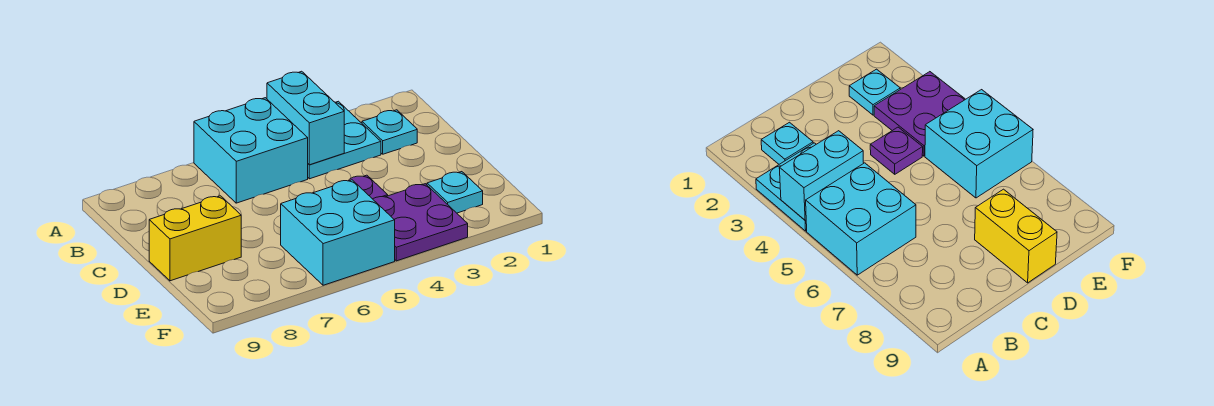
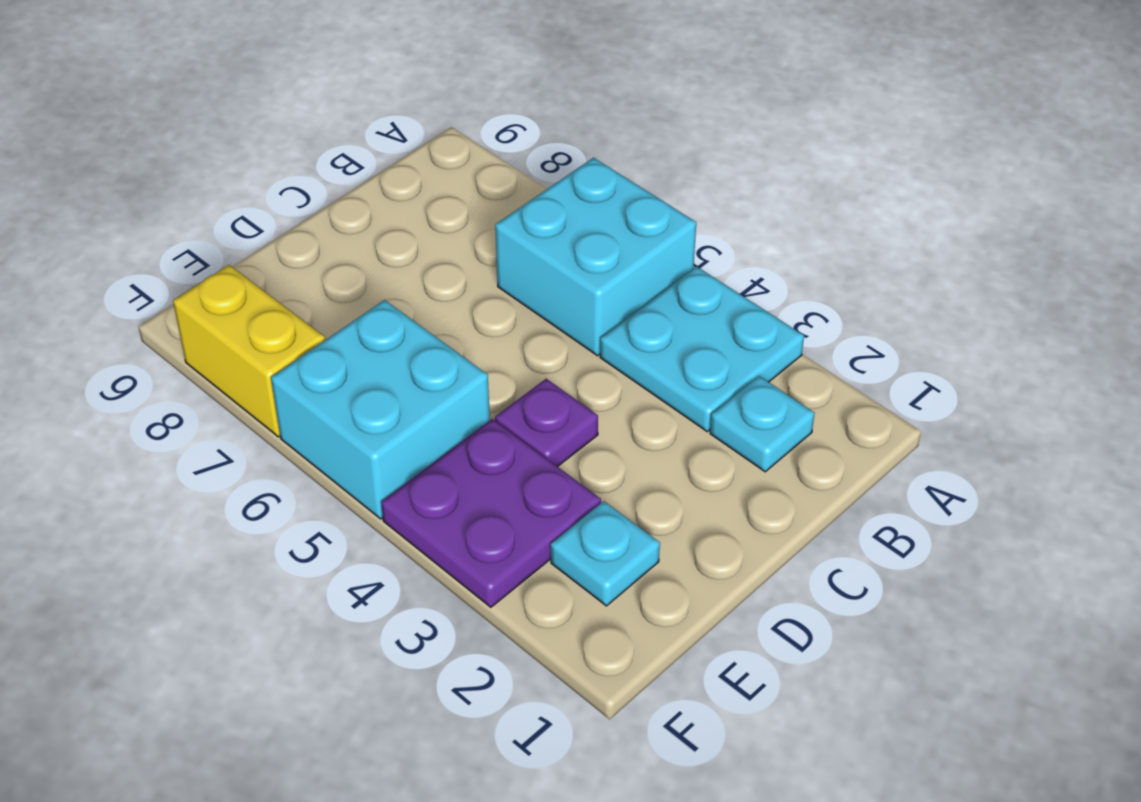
cyan brick A4:B4 level 2 -> none
yellow brick D8:D9 level 1 -> yellow brick F7:F8 level 1

